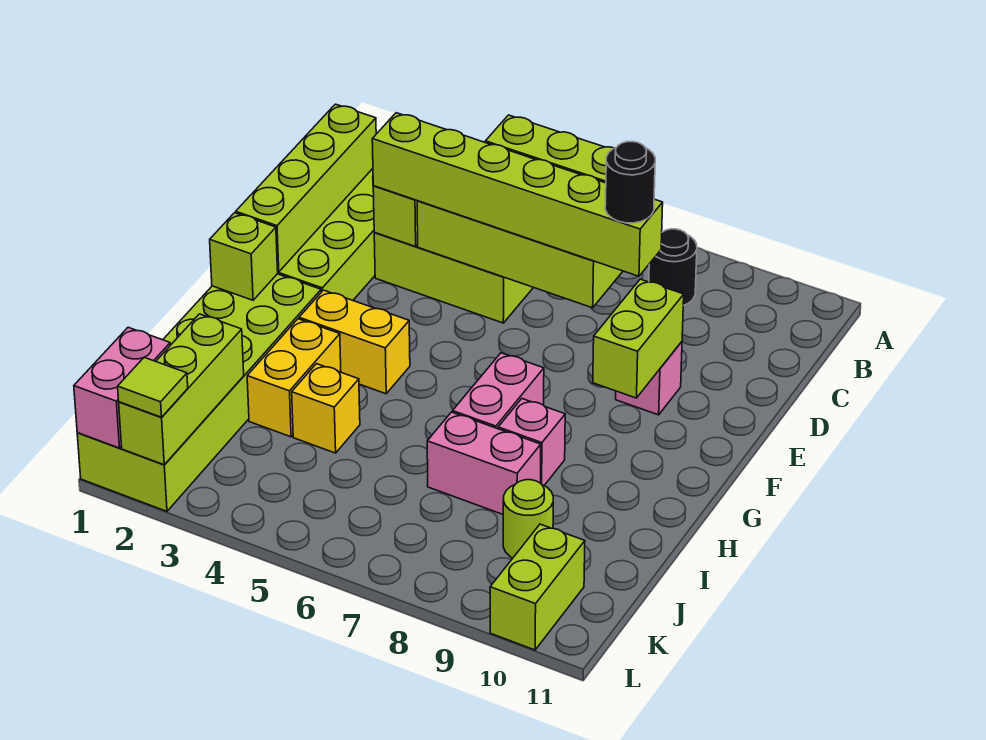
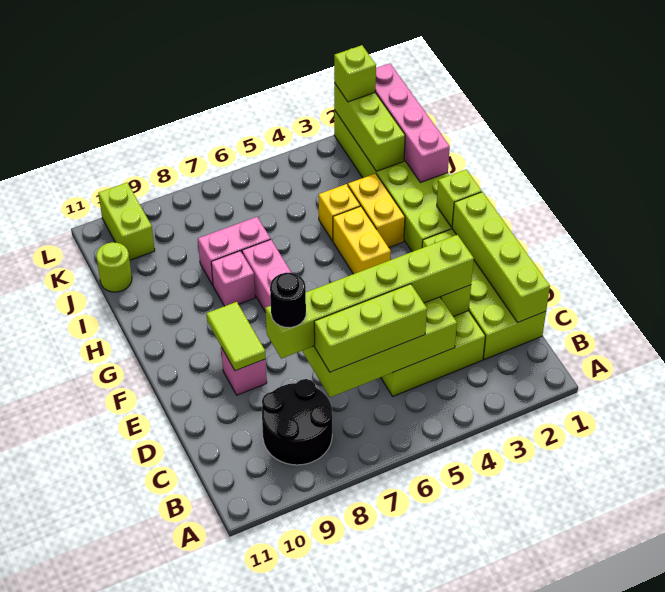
black round brick B8 level 1 -> black round brick B8:C9 level 1
lime brick E9:F9 level 2 -> lime tile E9:F9 level 2
yellow brick G3:G4 level 1 -> yellow brick G4:H4 level 1
lime round brick J9 level 1 -> lime round brick J11 level 1
pink brick K1:L1 level 2 -> pink brick I1:L1 level 2
lime tile L2 level 3 -> lime brick L2 level 3

